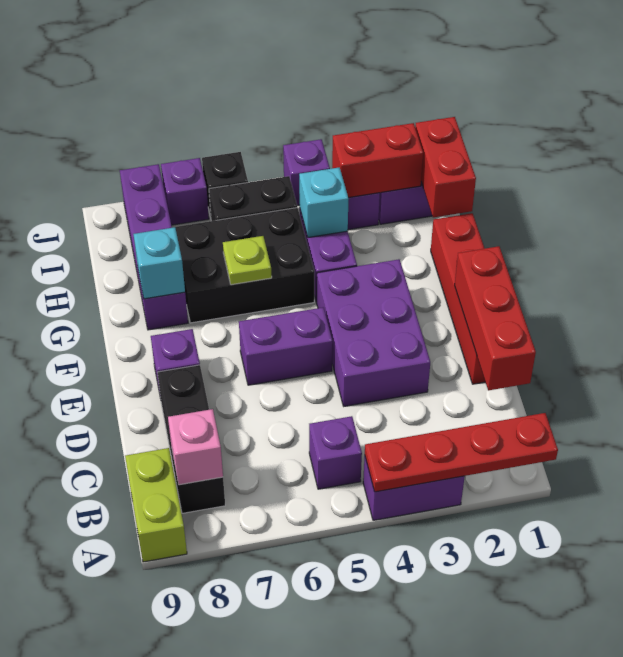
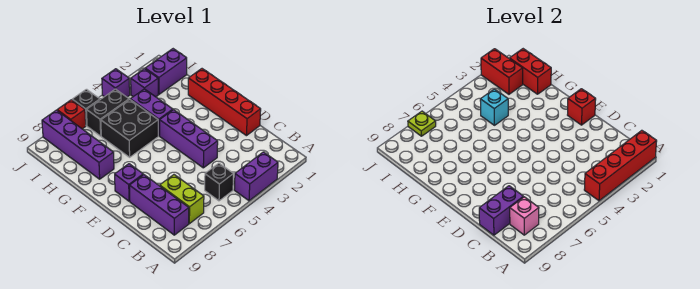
red plate A1:A4 level 2 -> red brick A1:A4 level 2
lime brick A9:B9 level 1 -> lime brick B7:C7 level 1
purple brick B5 level 1 -> black brick B5 level 1
black brick B8:D8 level 1 -> purple brick B8:D8 level 1
red brick C1:E1 level 2 -> red brick E1 level 2
purple brick D3:F4 level 1 -> purple brick D4:F4 level 1
purple brick E5:E6 level 1 -> purple brick C8:C9 level 2
black brick G5:H7 level 1 -> black brick G5:H6 level 1
lime plate G6 level 2 -> lime plate J7 level 2
cyan brick G8 level 2 -> none
red brick I2:I3 level 2 -> red brick I2:J2 level 2
purple brick J7 level 1 -> red brick J7 level 1

